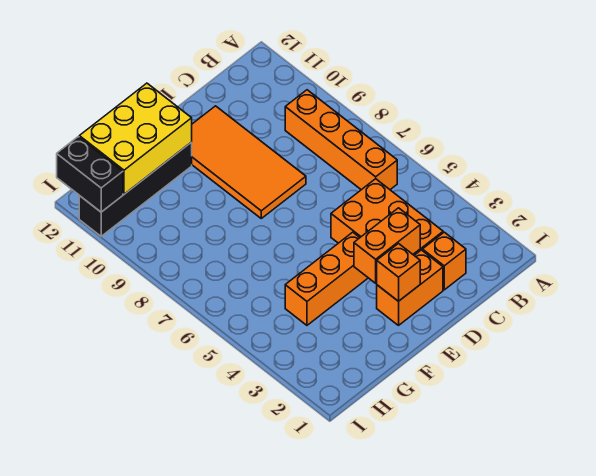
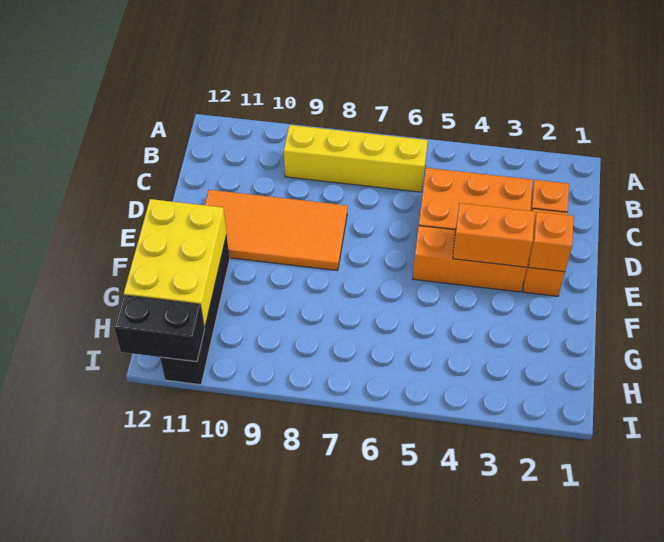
orange brick B6:B9 level 1 -> yellow brick B6:B9 level 1
orange brick D3:E3 level 2 -> orange brick E3:E4 level 2
orange brick E4:G4 level 1 -> orange brick E3:E5 level 1

